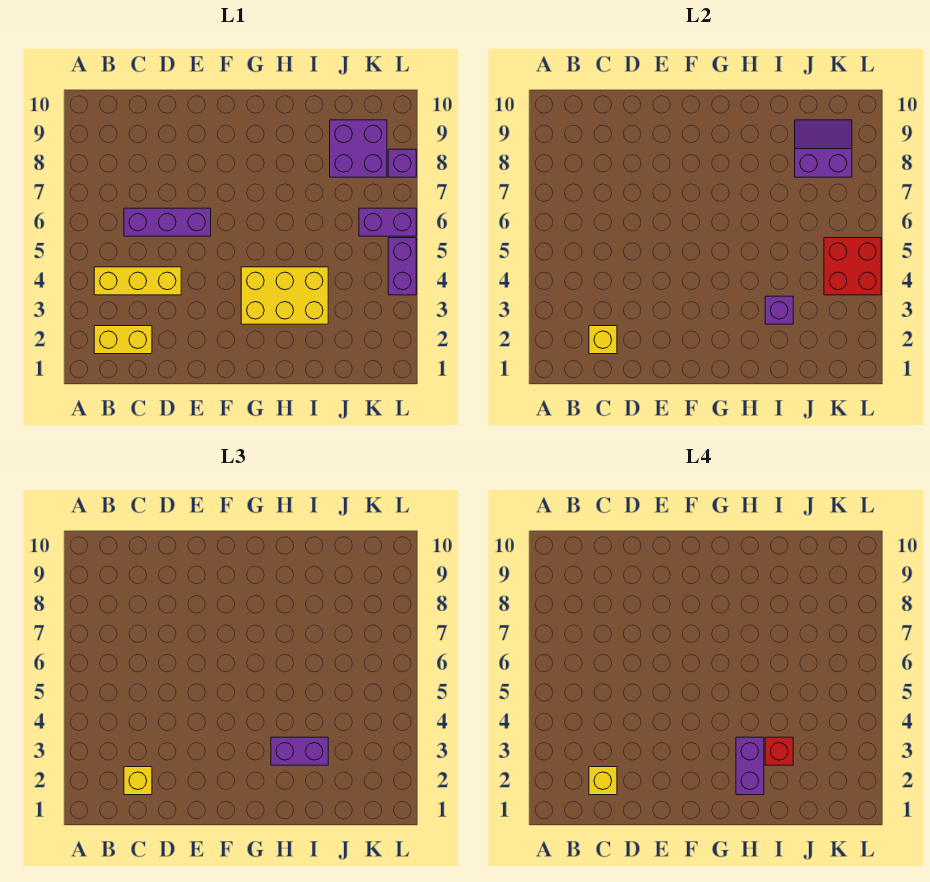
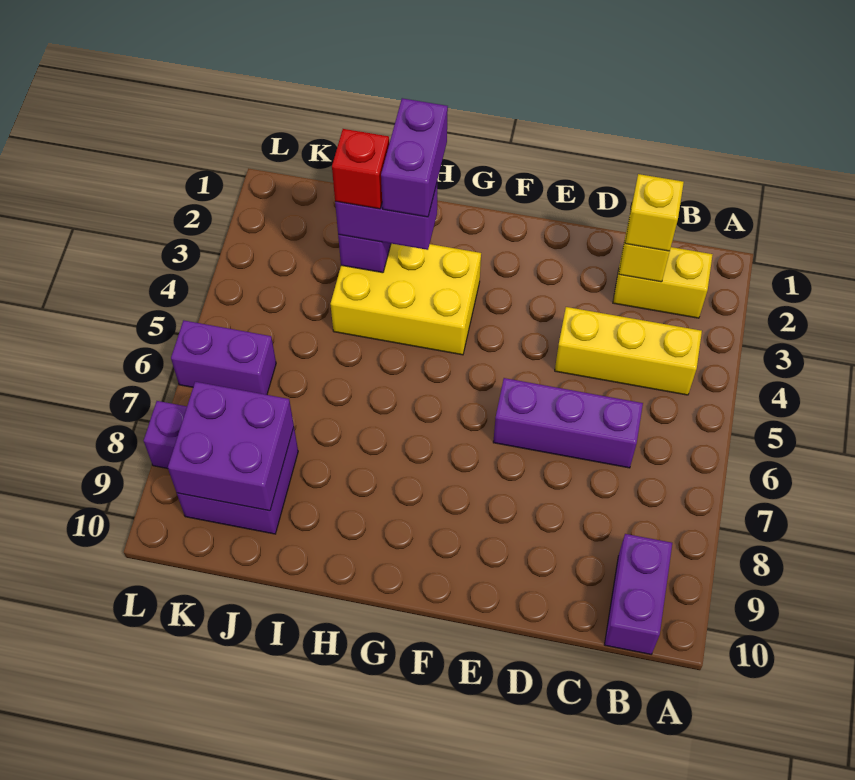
yellow brick C2 level 4 -> none
purple slope J8:K9 level 2 top 8 -> purple brick J8:K9 level 2
red brick K4:L5 level 2 -> none
purple brick L4:L5 level 1 -> purple brick B9:B10 level 1

